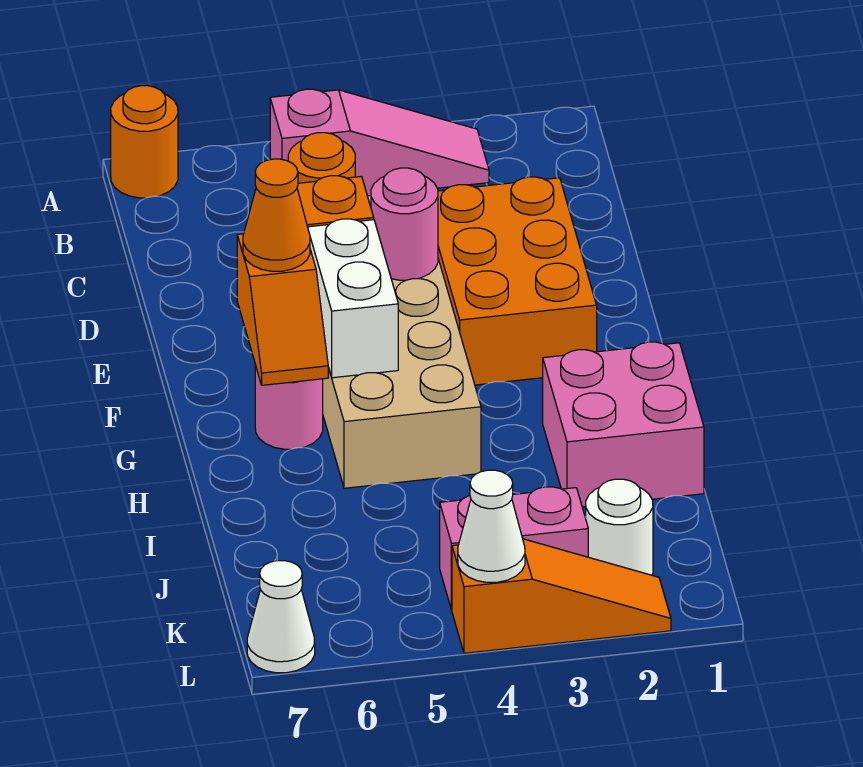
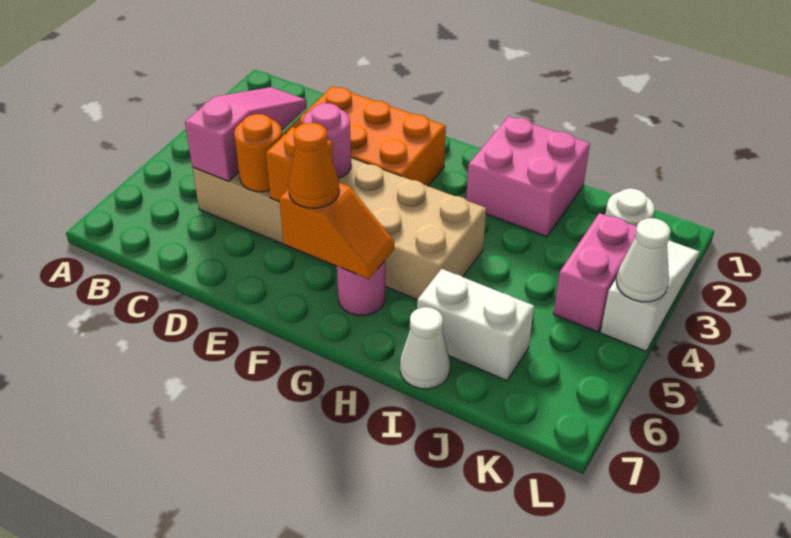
orange round brick A7 level 1 -> none
white brick F5:G5 level 2 -> white brick I6:J6 level 1
orange slope L2:L4 level 1 top 4 -> white slope L2:L4 level 1 top 4
white cone L7 level 1 -> white cone I7 level 1

